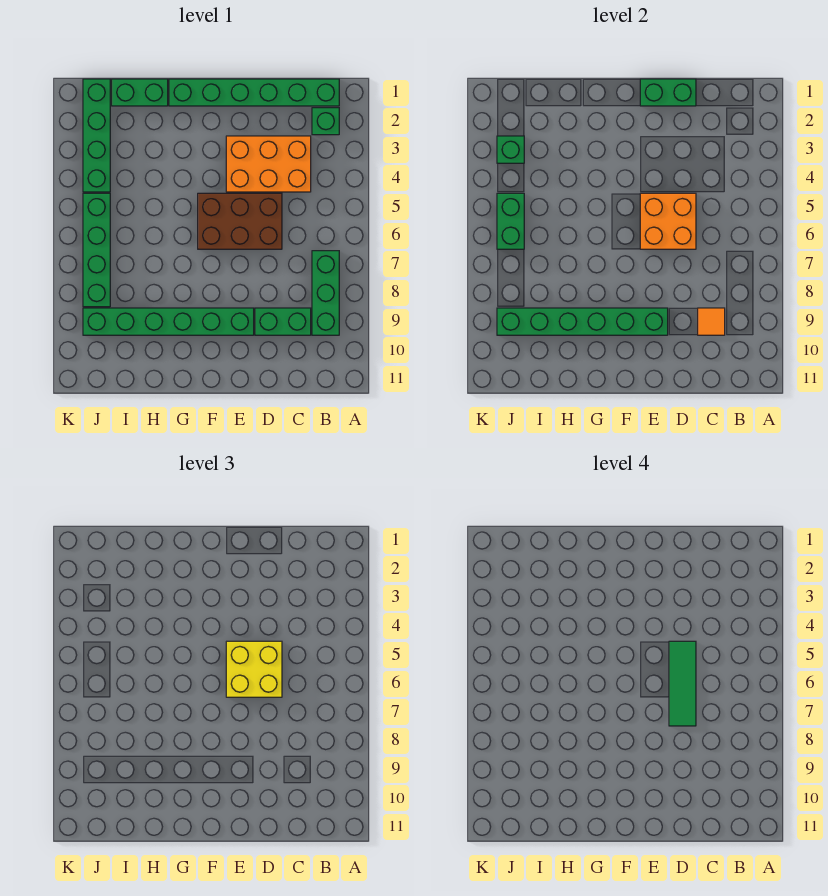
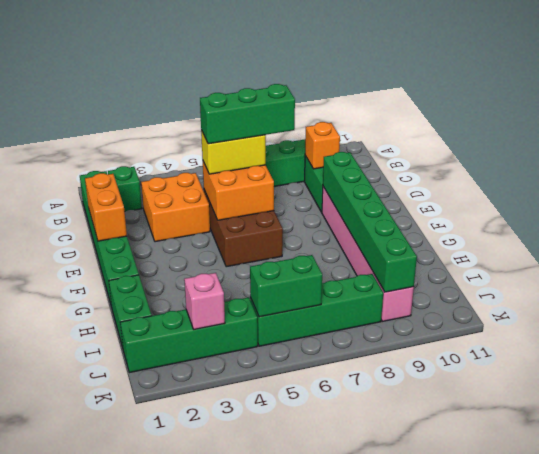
orange brick C3:E4 level 1 -> orange brick C3:D4 level 1
orange tile C9 level 2 -> orange brick C9 level 2
green brick D1:E1 level 2 -> orange brick D1:E1 level 2
yellow brick D5:E6 level 3 -> yellow brick D5:D6 level 3
green tile D5:D7 level 4 -> green brick D5:D7 level 4
green brick E9:J9 level 1 -> pink brick E9:J9 level 1
green brick J3 level 2 -> pink brick J3 level 2

